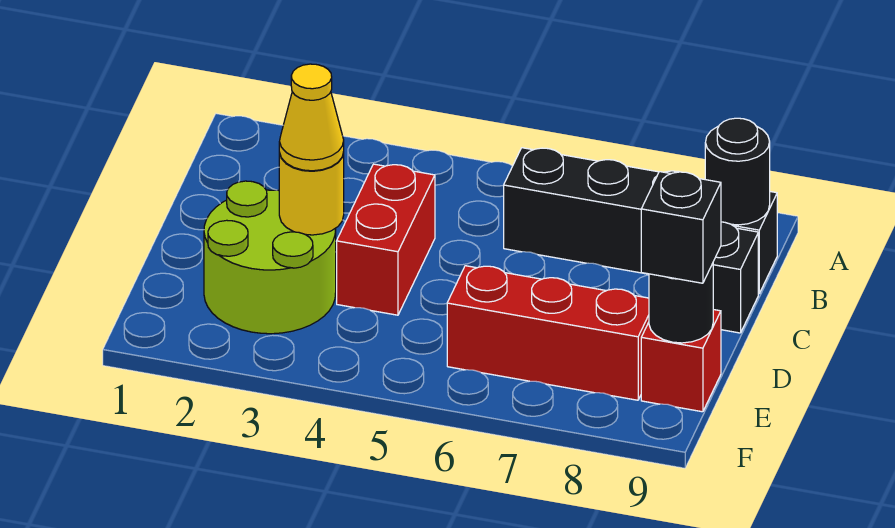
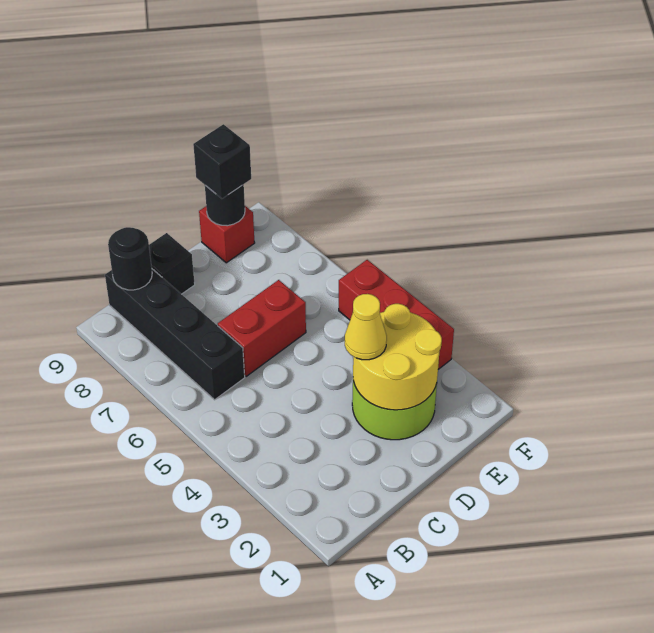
red brick C4:D4 level 1 -> red brick C6:D6 level 1
yellow round brick D3 level 2 -> yellow round brick D2:E3 level 2
red brick E6:E8 level 1 -> red brick F3:F5 level 1

